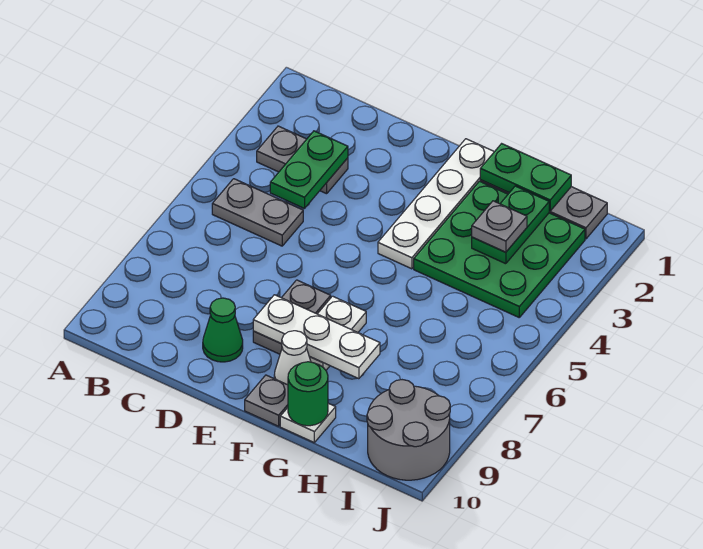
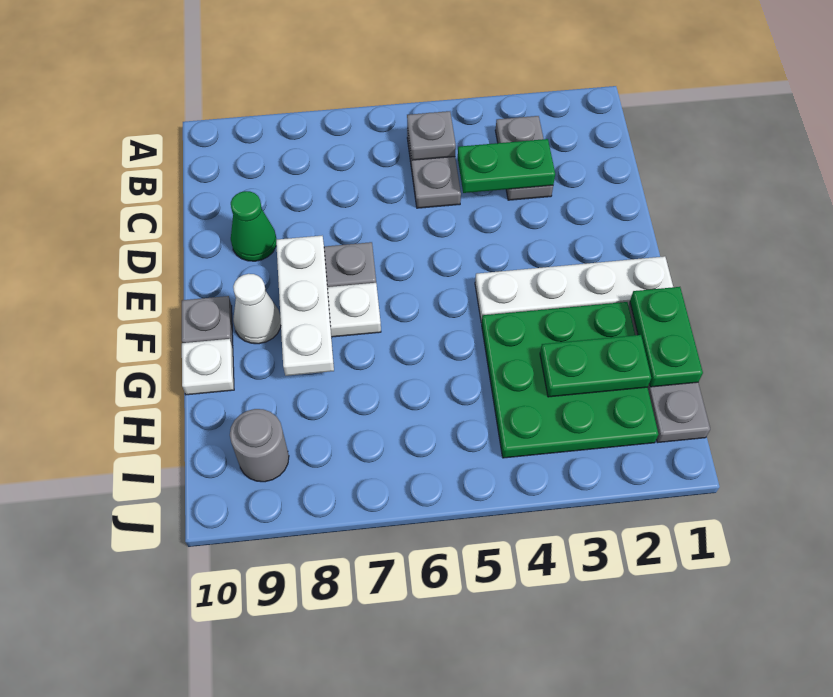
green round brick G10 level 2 -> none
grey plate H3 level 3 -> grey plate B5 level 2
grey round brick I9:J10 level 1 -> grey round brick I9 level 1

